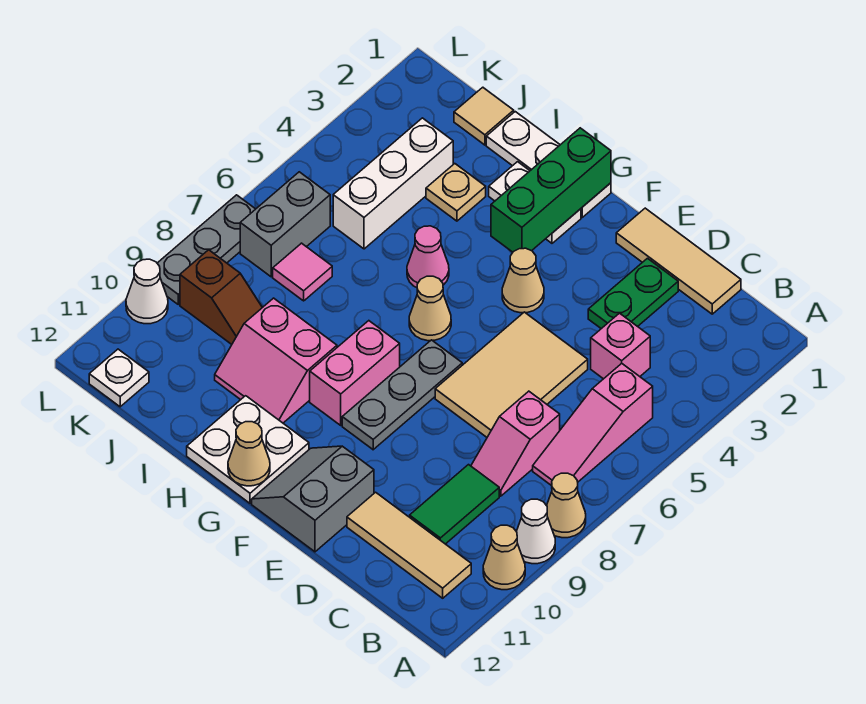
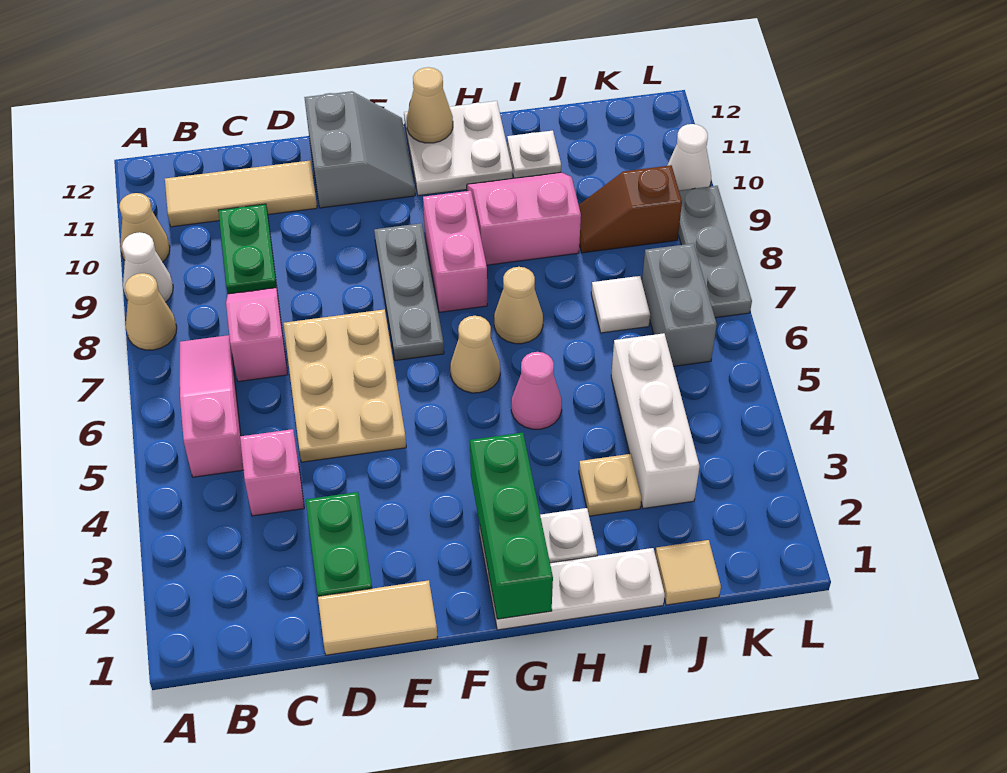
tan tile C1:E1 level 1 -> tan tile D1:E1 level 1
green tile C9:C10 level 1 -> green plate C9:C10 level 1
tan tile D5:E7 level 1 -> tan plate D5:E7 level 1
tan cone F4 level 1 -> tan cone H7 level 1
pink tile J7 level 1 -> white tile J7 level 1
white plate K12 level 1 -> white plate I11 level 1

